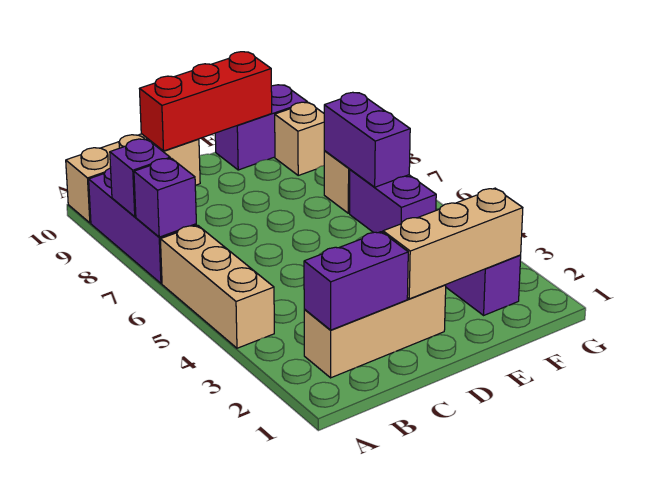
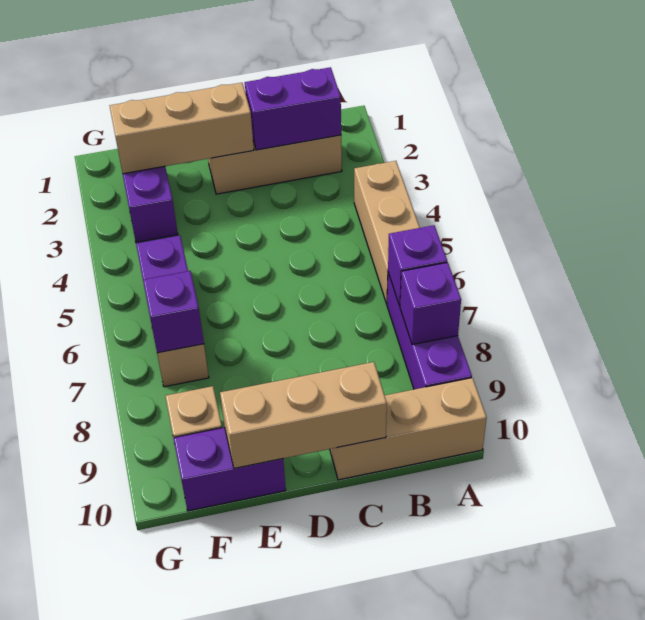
red brick C10:E10 level 2 -> tan brick C10:E10 level 2
purple brick F6:F7 level 2 -> purple brick F7 level 2

